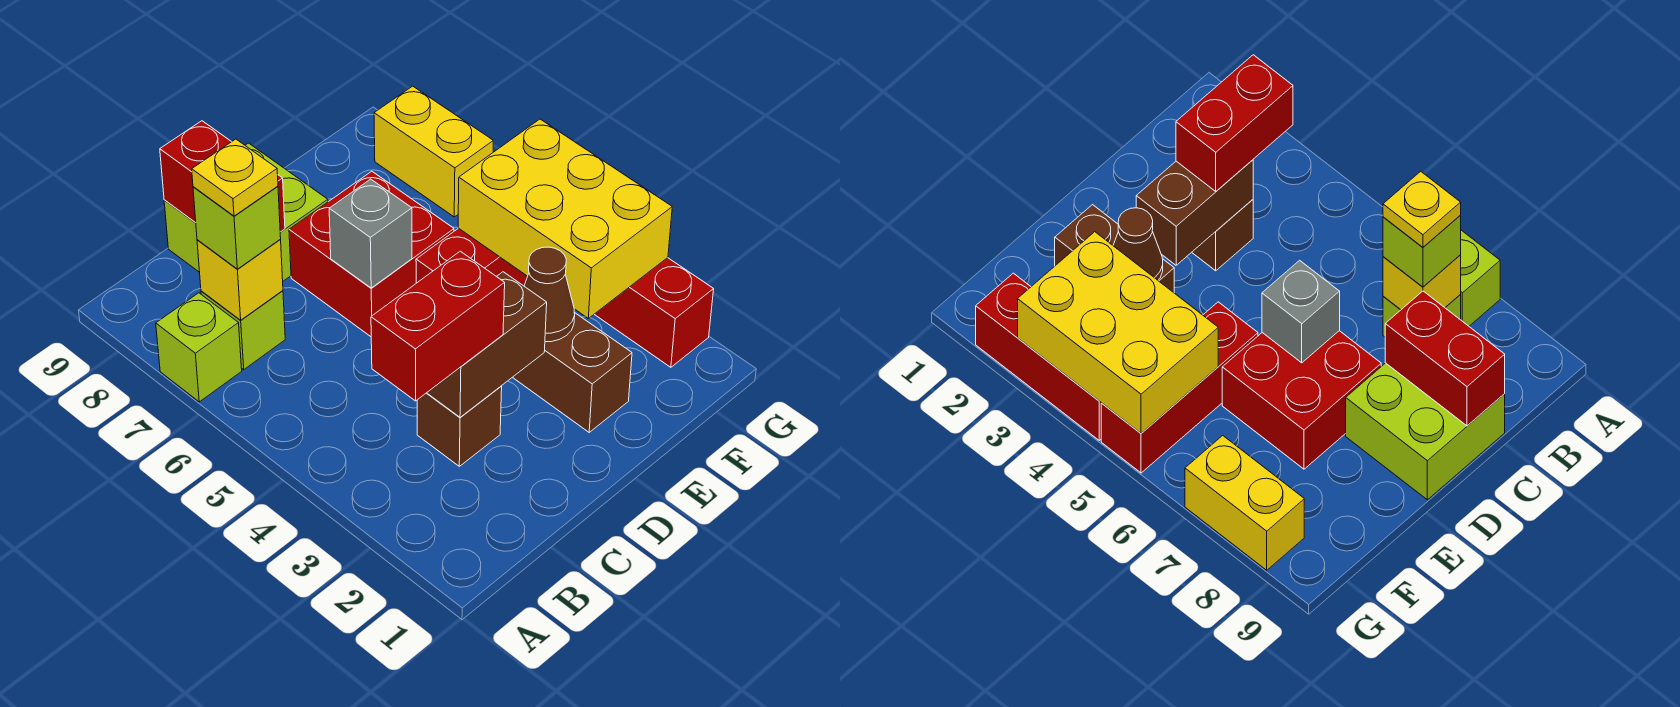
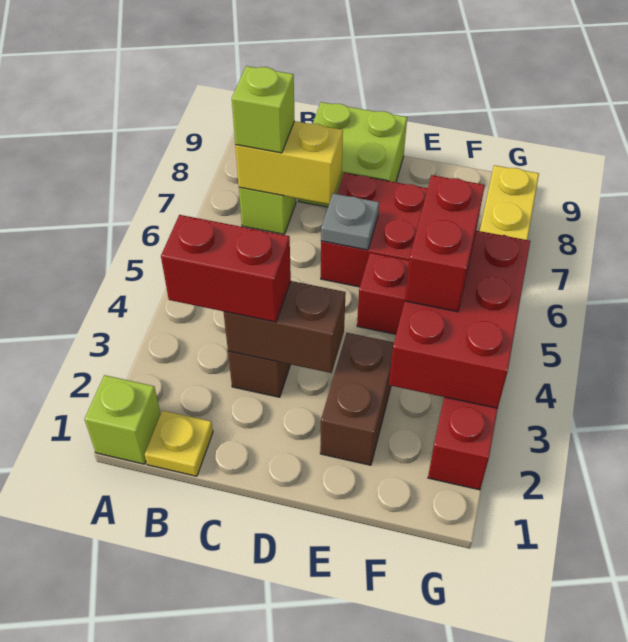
lime brick A7 level 1 -> lime brick A1 level 1
yellow brick B7 level 2 -> yellow brick B7:C7 level 2
yellow plate B7 level 4 -> yellow plate B1 level 1
red brick C8:C9 level 2 -> red brick F4:F5 level 3
grey brick D6 level 2 -> grey plate D6 level 2
brown cone E3 level 2 -> none
yellow brick F3:G5 level 2 -> red brick F3:G5 level 2

